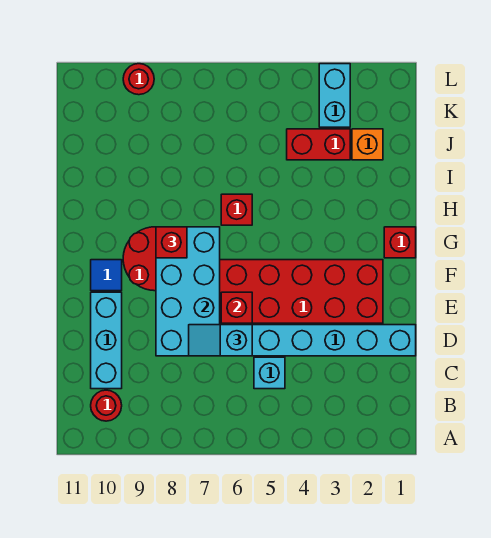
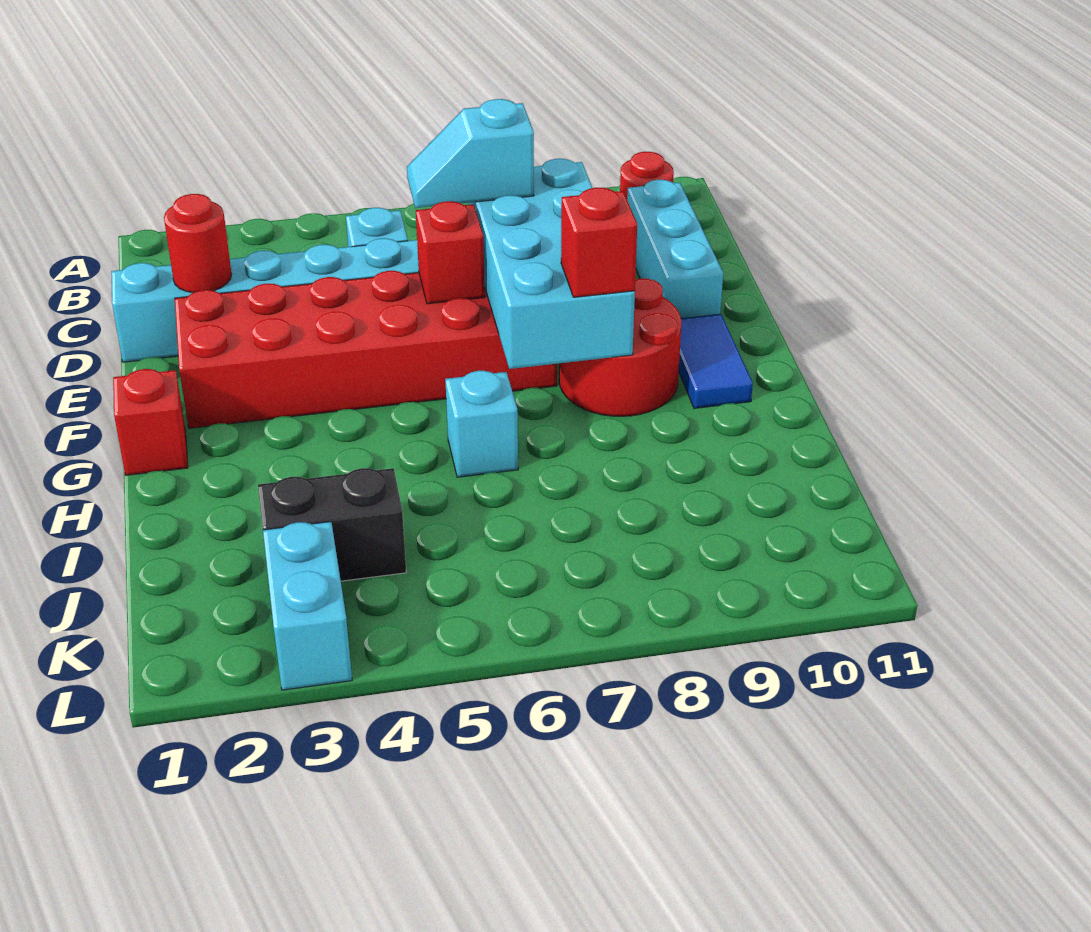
cyan slope D6:D7 level 3 top 6 -> cyan slope D6:D7 level 3 top 7
blue tile F10 level 1 -> blue tile F10:G10 level 1
red brick H6 level 1 -> cyan brick H6 level 1
orange brick J2 level 1 -> none
red brick J3:J4 level 1 -> black brick J3:J4 level 1
red round brick L9 level 1 -> red round brick D2 level 2

